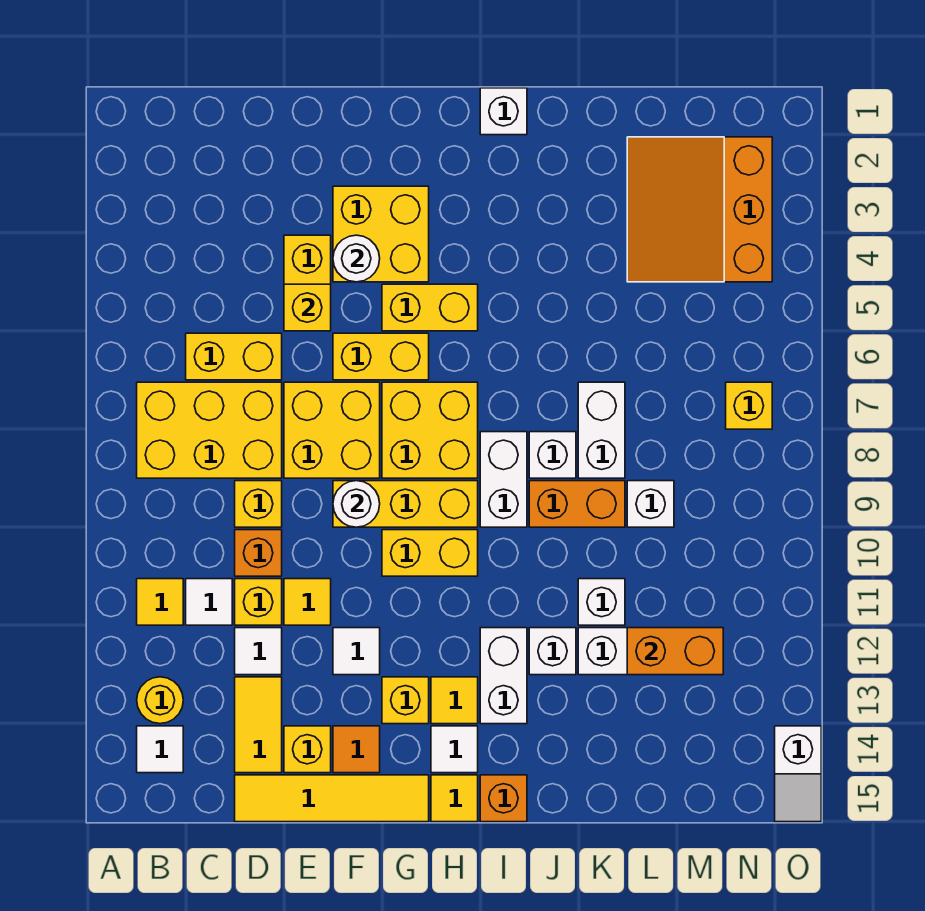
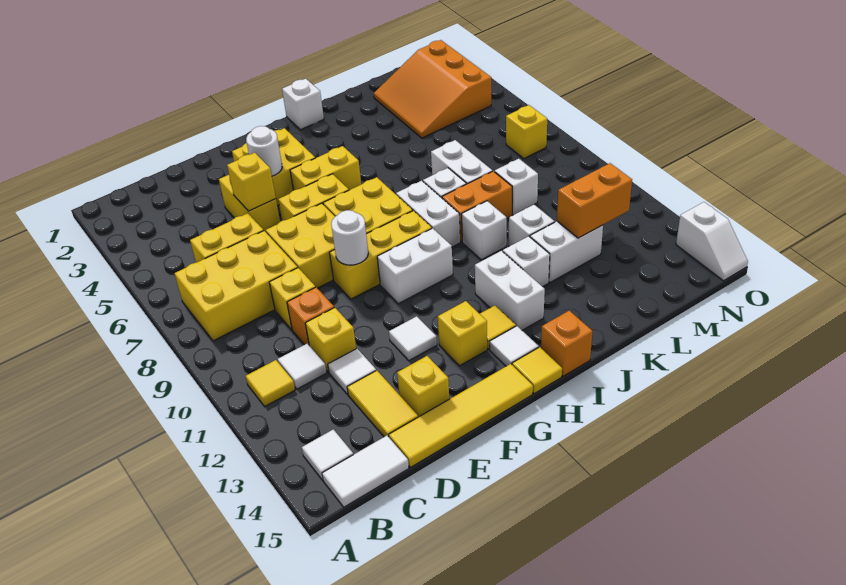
yellow round brick B13 level 1 -> none
none -> white tile B15:C15 level 1
yellow tile E11 level 1 -> none
orange tile F14 level 1 -> none
yellow brick G10:H10 level 1 -> white brick G10:H10 level 1
none -> white brick J10 level 1

